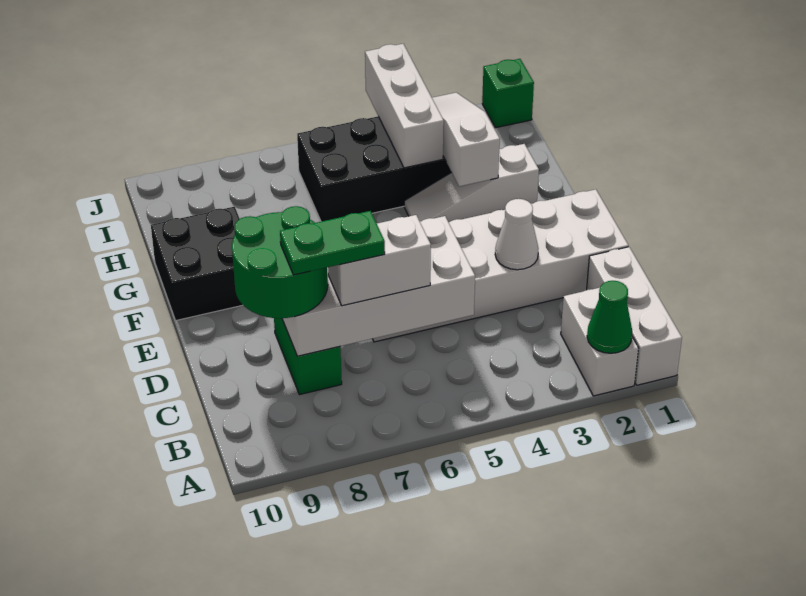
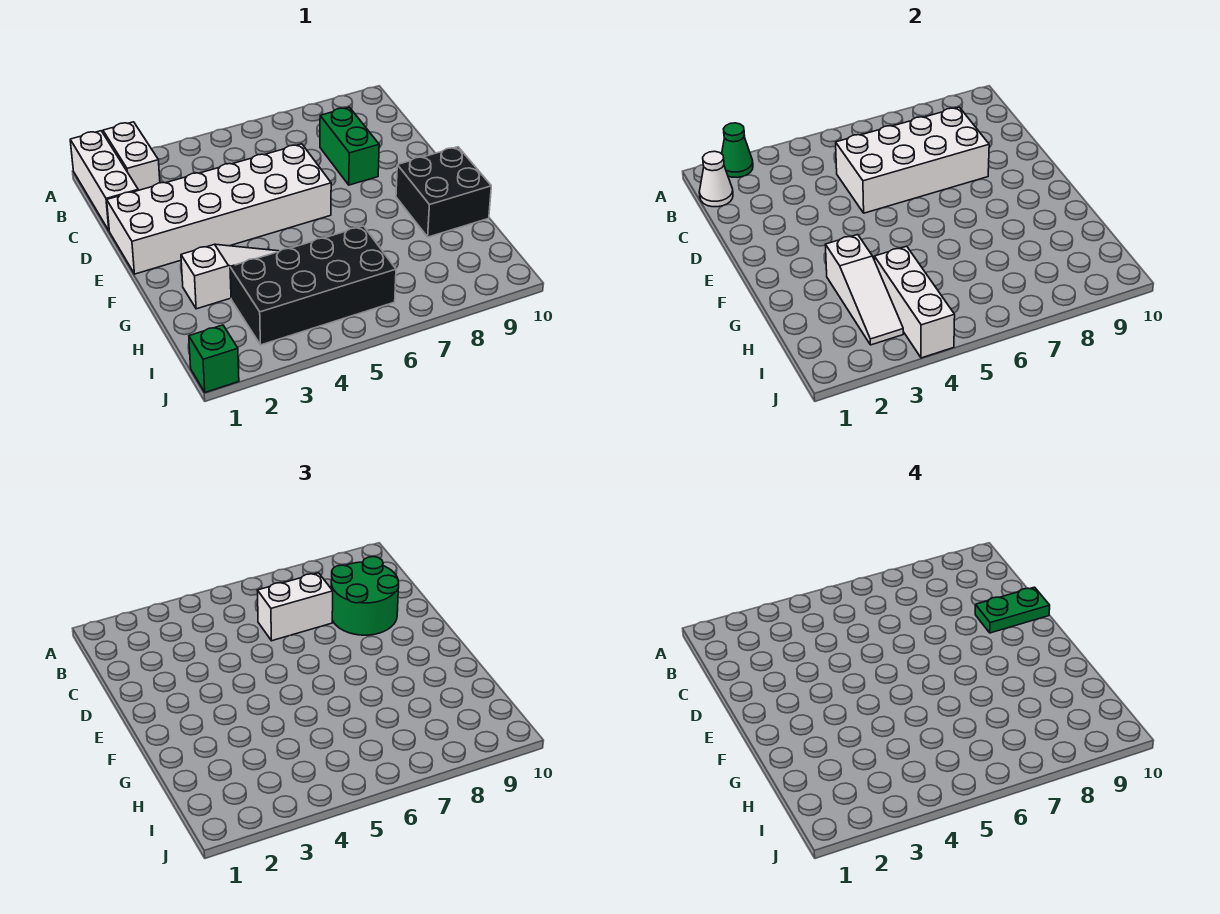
green plate C7:C8 level 4 -> green plate D9:D10 level 4
white cone D3 level 2 -> white cone B1 level 2

